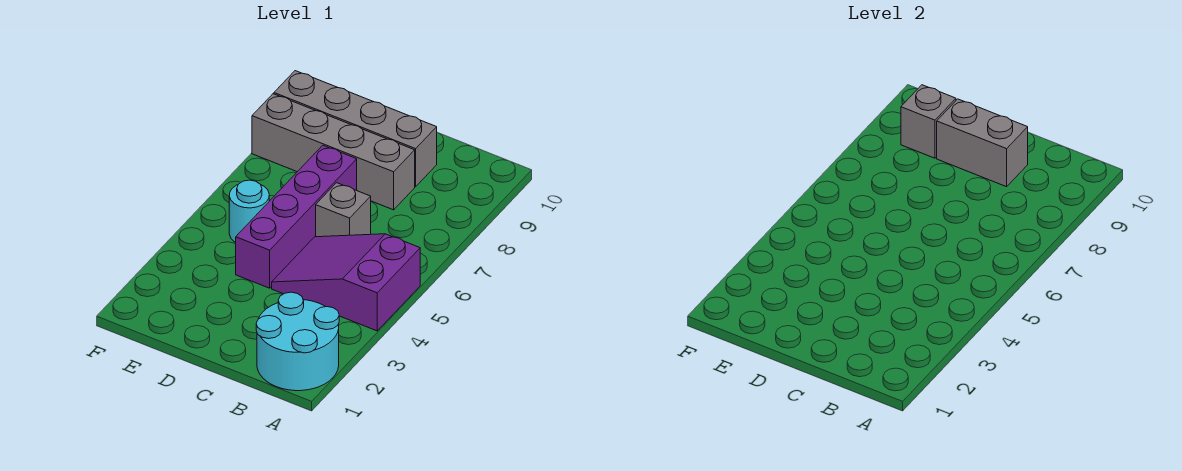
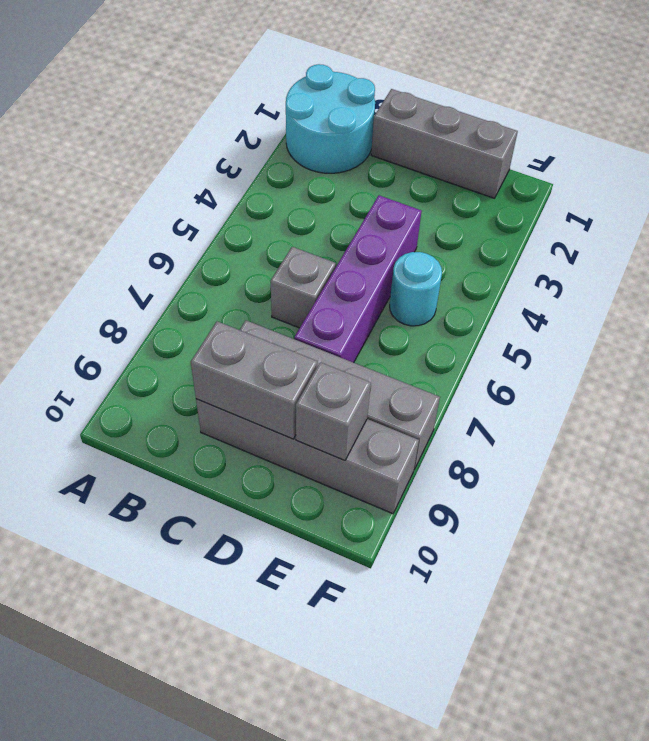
purple slope A4:C5 level 1 top A -> none
none -> grey brick C1:E1 level 1

